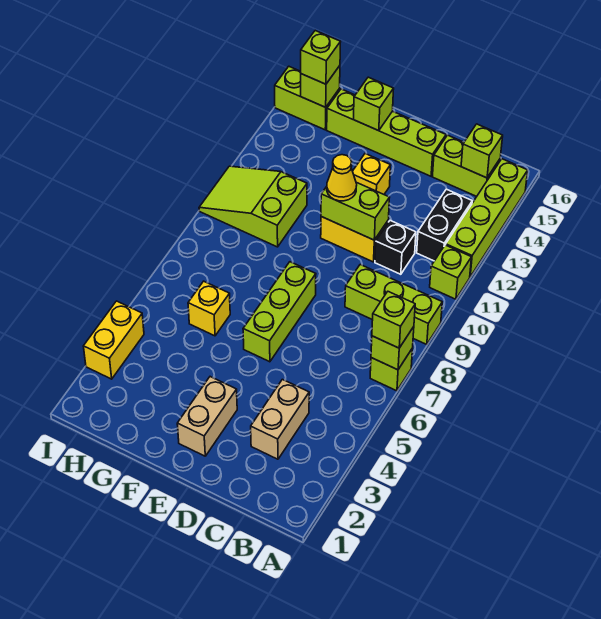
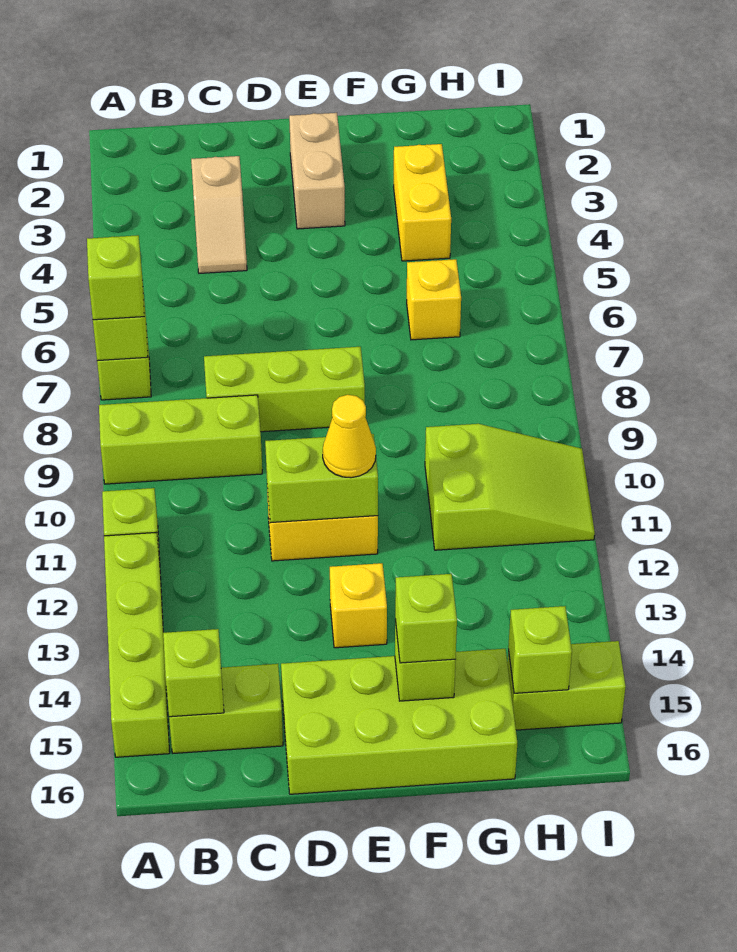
black brick B12:B13 level 1 -> none
tan brick C3:C4 level 1 -> tan slope C3:C4 level 1 top 3
black brick C11 level 1 -> none
lime brick D15:G15 level 1 -> lime brick D15:G16 level 1
lime brick E6:E8 level 1 -> lime brick C8:E8 level 1
lime brick H15 level 3 -> lime brick F15 level 3
yellow brick I3:I4 level 1 -> yellow brick G3:G4 level 1

